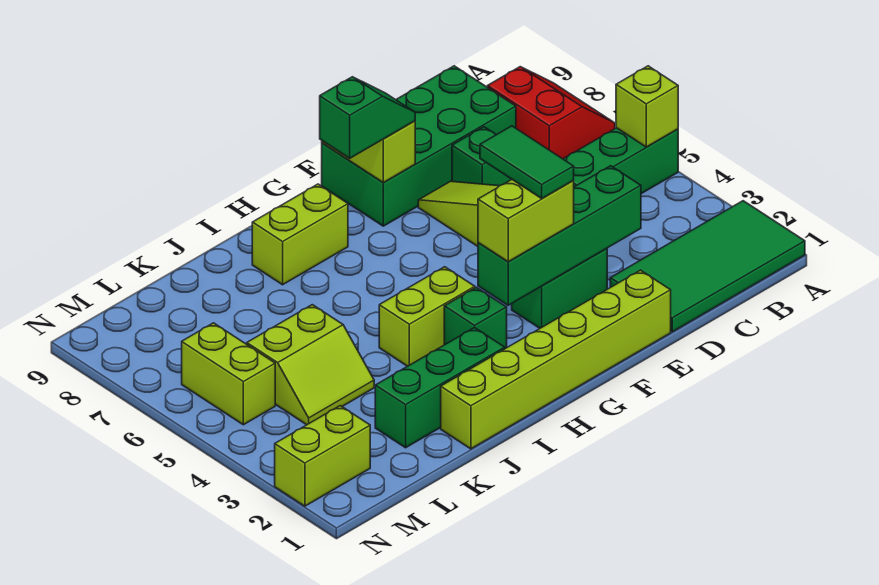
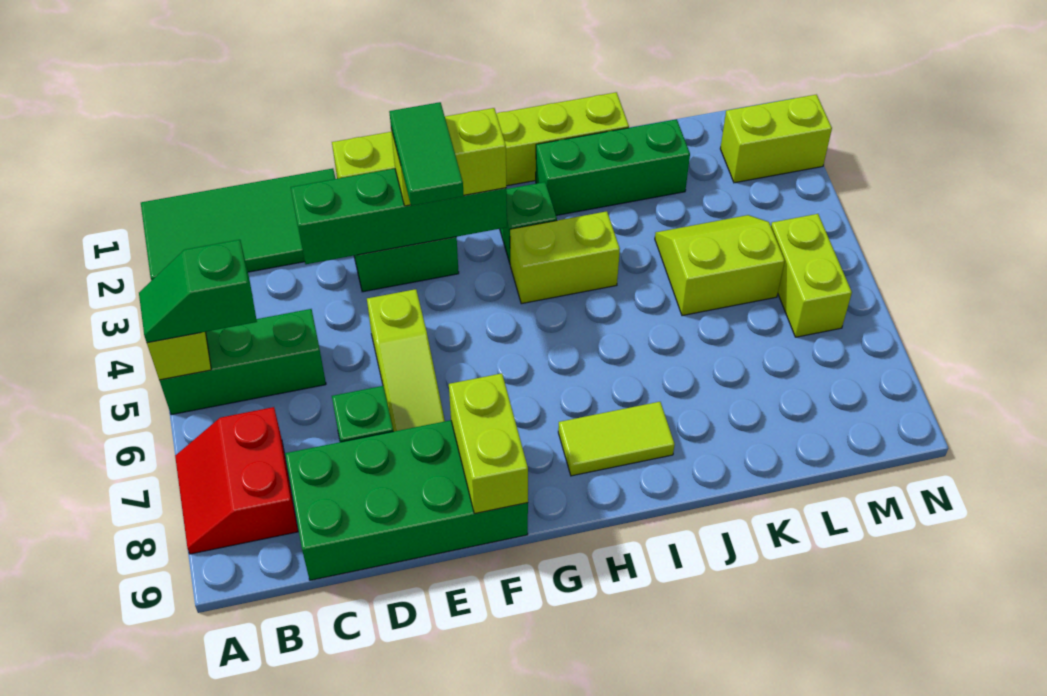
green slope F8:G8 level 3 top G -> green slope A5:B5 level 3 top B
lime brick H8:I8 level 1 -> lime tile H8:I8 level 1

